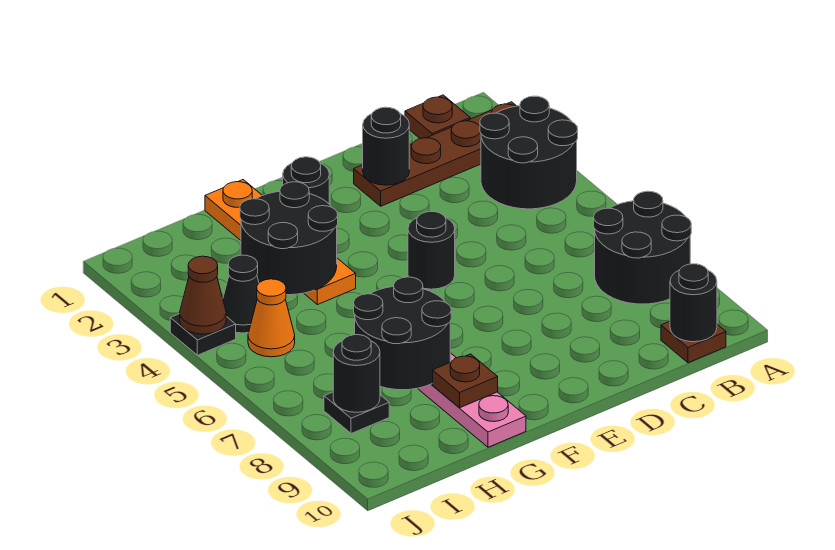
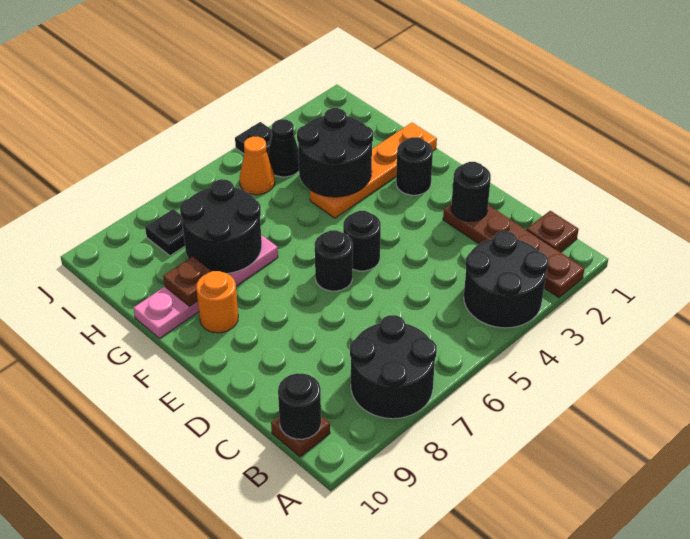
none -> orange round brick F9 level 1
black round brick I8 level 2 -> black round brick E6 level 1
brown cone J4 level 2 -> none

